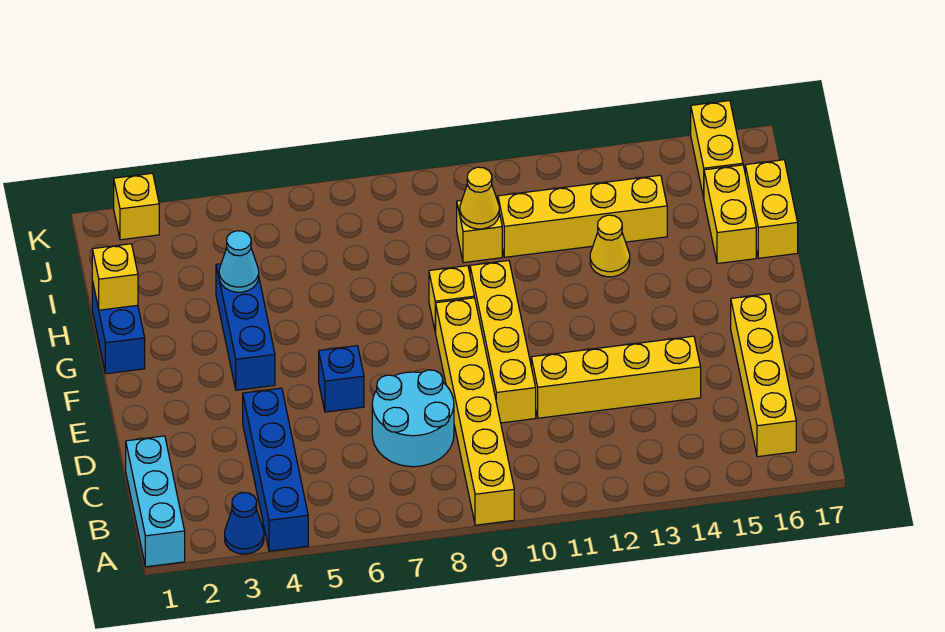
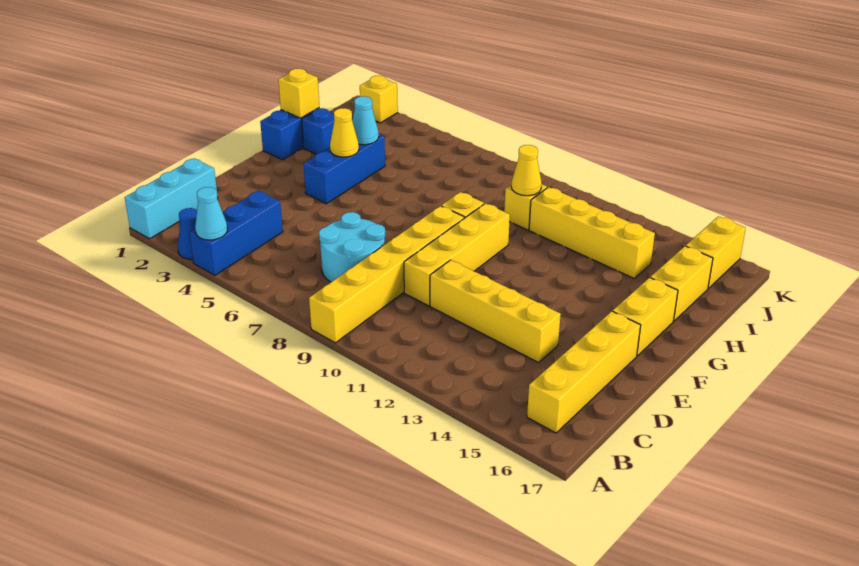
blue brick A4:D4 level 1 -> blue brick A4:C4 level 1
none -> cyan cone A4 level 2
blue brick E6 level 1 -> blue brick H2 level 1
yellow cone H13 level 1 -> yellow cone G4 level 2
yellow brick H17:I17 level 1 -> yellow brick F16:G16 level 1

